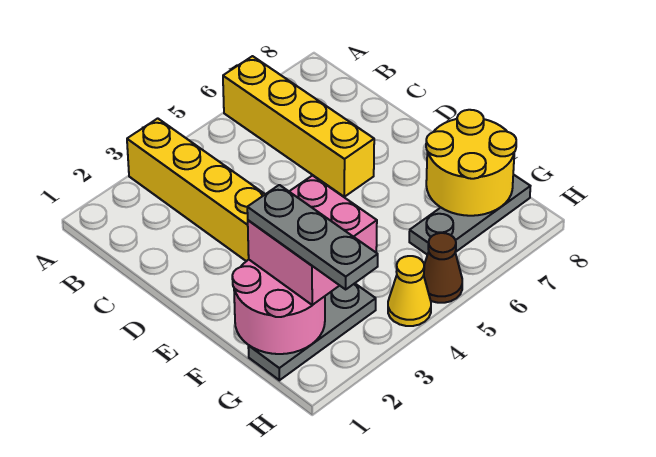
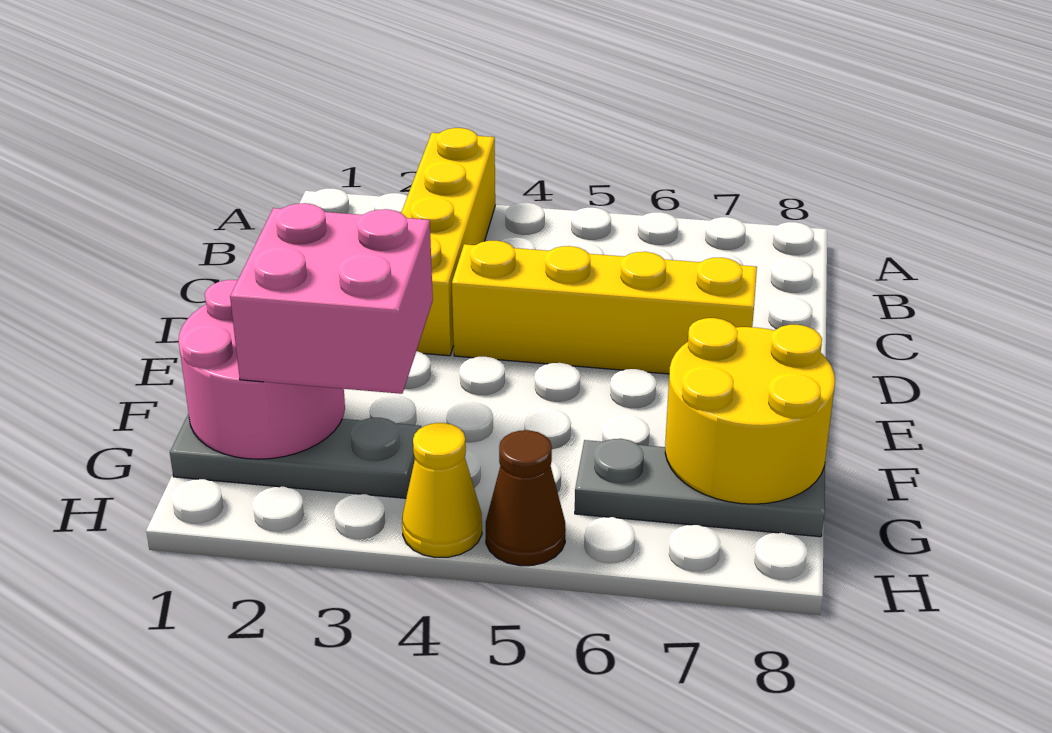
yellow brick A6:D6 level 1 -> yellow brick D4:D7 level 1
grey plate F2:H2 level 4 -> none

